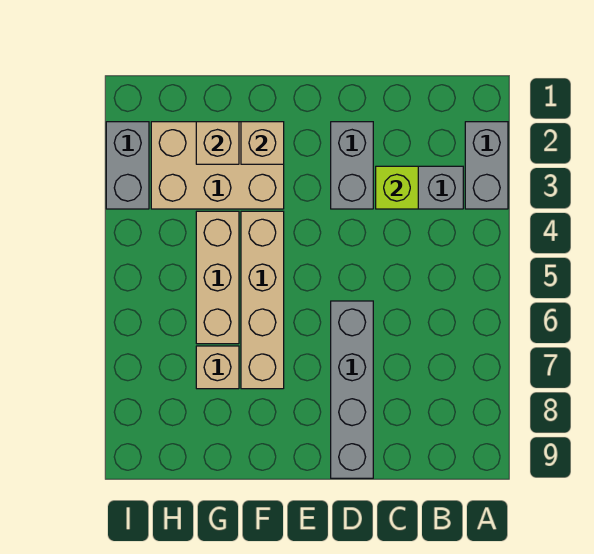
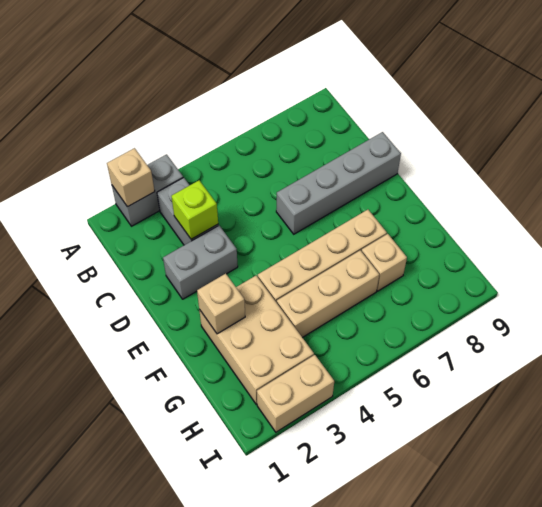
tan brick G2 level 2 -> tan brick A2 level 2
grey brick I2:I3 level 1 -> tan brick I2:I3 level 1

